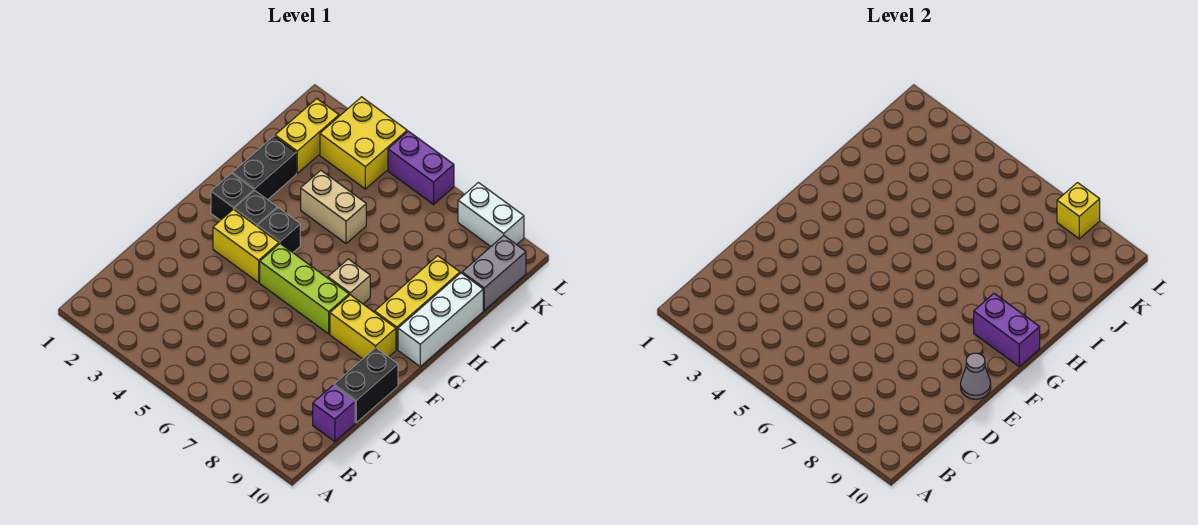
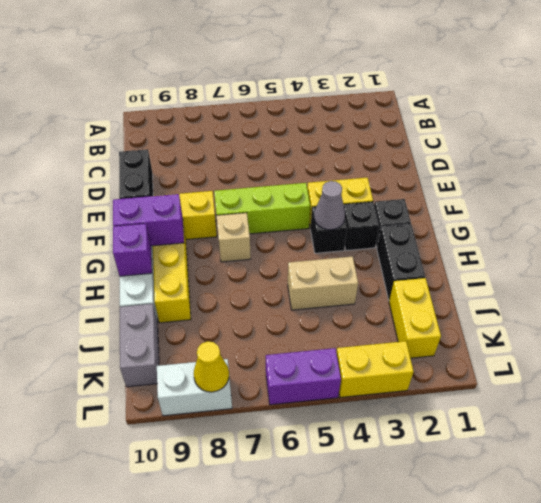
purple brick C10 level 1 -> purple brick H10 level 2
grey cone E10 level 2 -> grey cone G4 level 2
yellow brick K3:L4 level 1 -> yellow brick L3:L4 level 1
yellow brick L8 level 2 -> yellow cone L8 level 2

